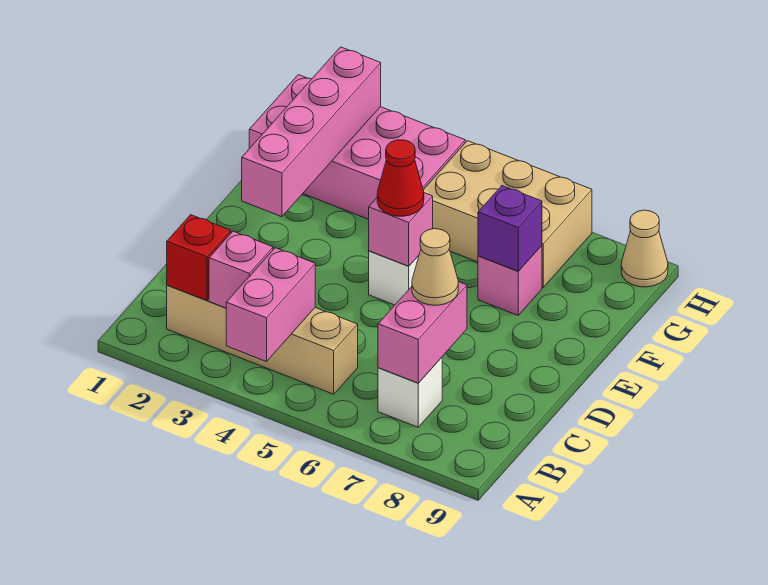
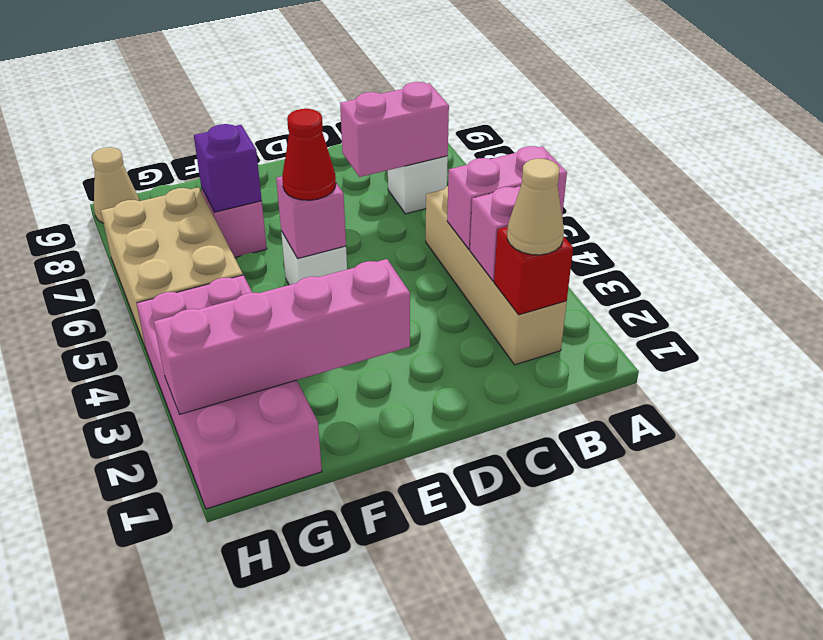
tan cone C7 level 3 -> tan cone B2 level 3

